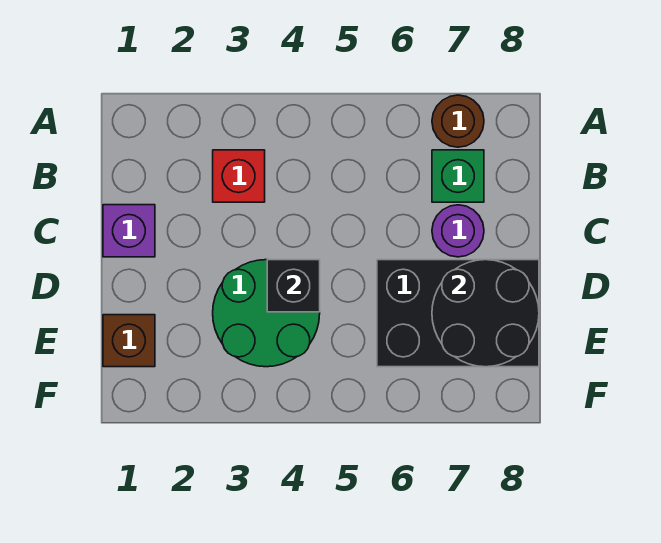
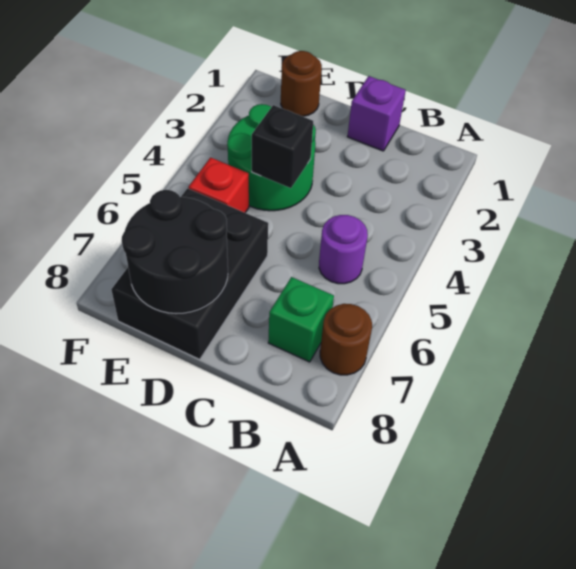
red brick B3 level 1 -> red brick E5 level 1
purple round brick C7 level 1 -> purple round brick B5 level 1
brown brick E1 level 1 -> brown round brick E1 level 1

